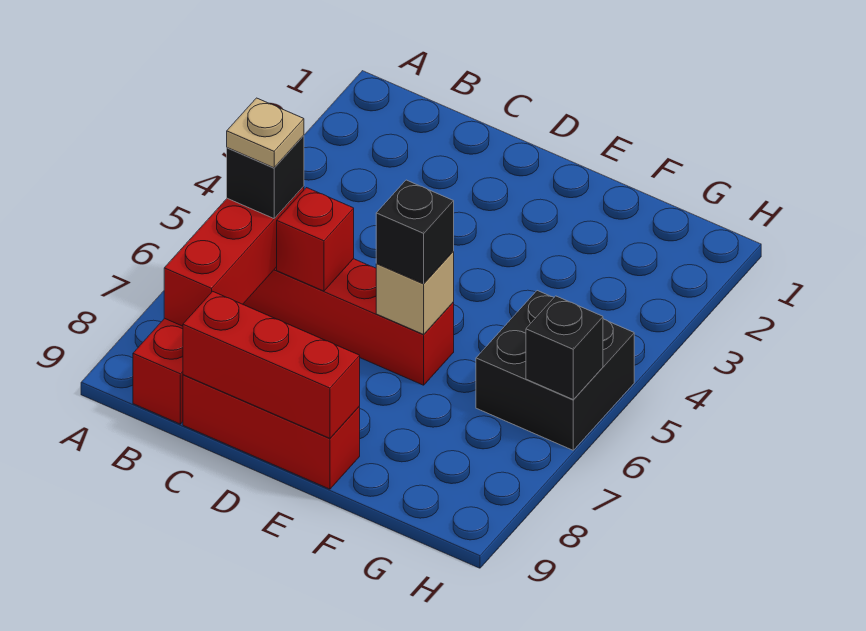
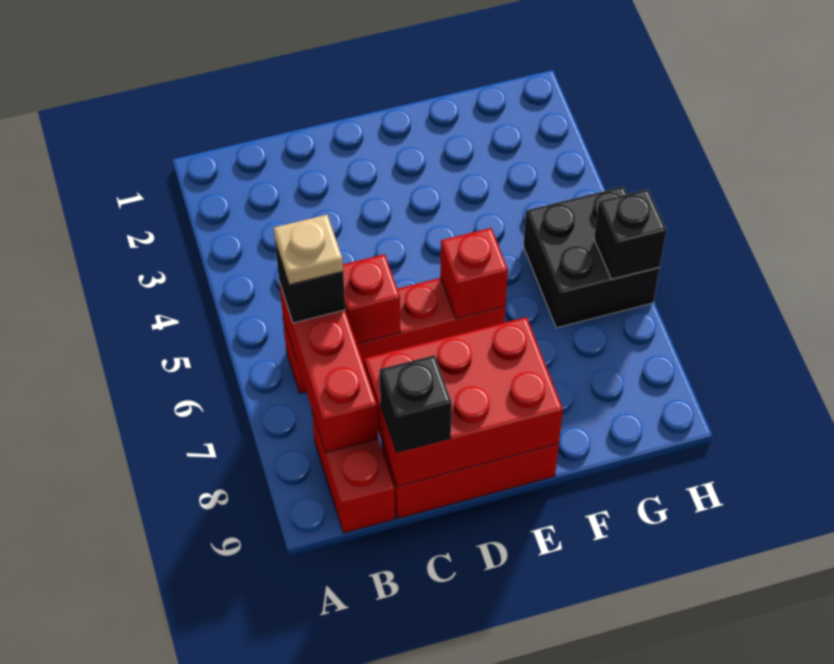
red brick C9:E9 level 2 -> red brick C8:E9 level 2
tan brick E6 level 2 -> red brick E6 level 2
black brick E6 level 3 -> black brick C9 level 3

